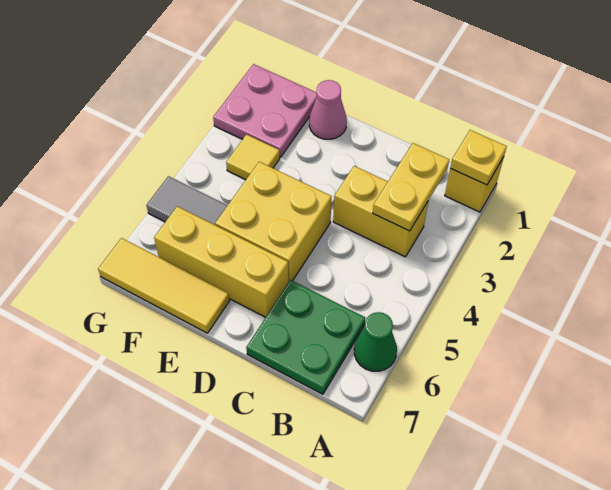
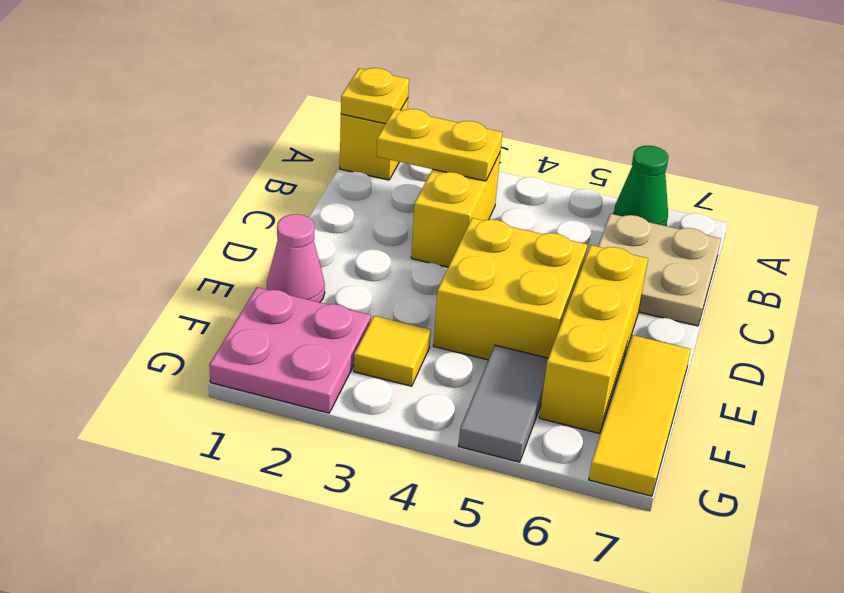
green plate B6:C7 level 1 -> tan plate B6:C7 level 1

